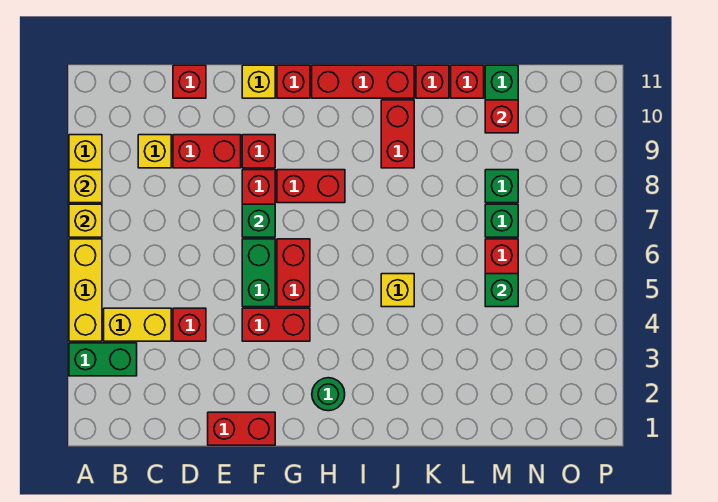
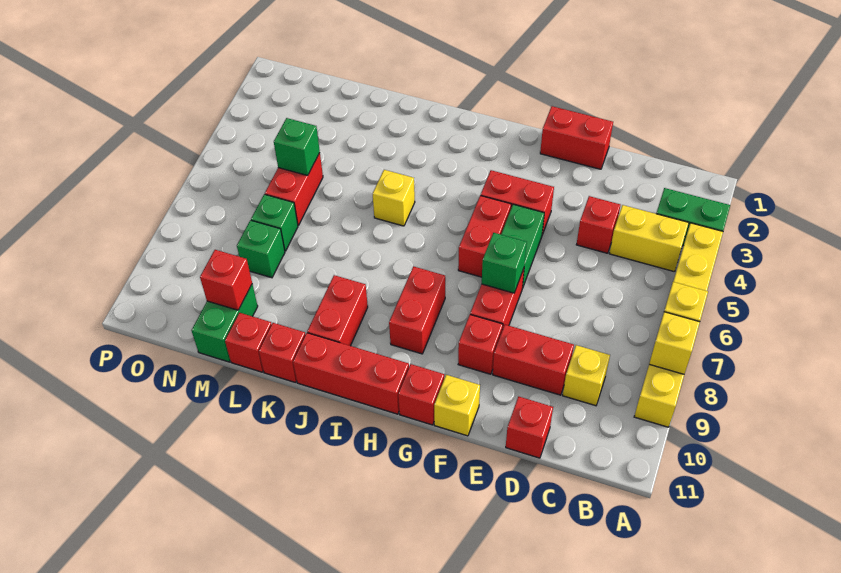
red brick G8:H8 level 1 -> red brick H8:H9 level 1
green round brick H2 level 1 -> none

